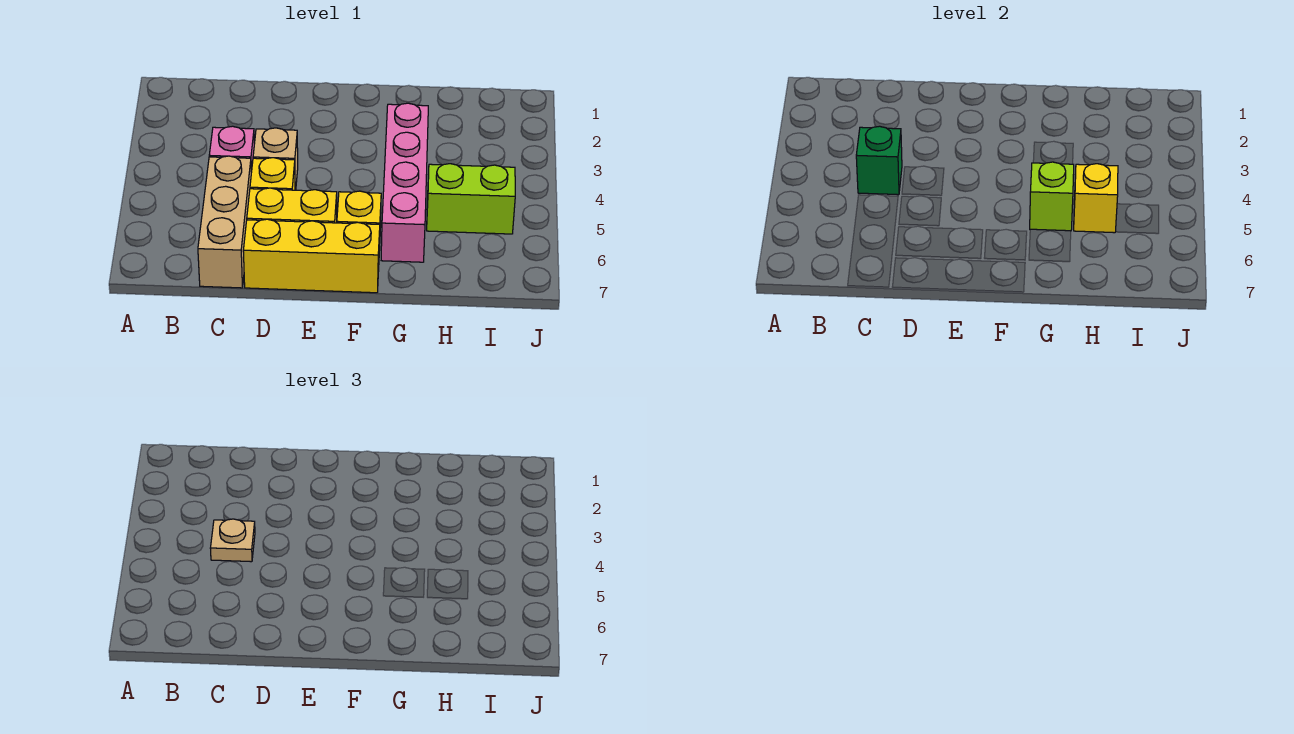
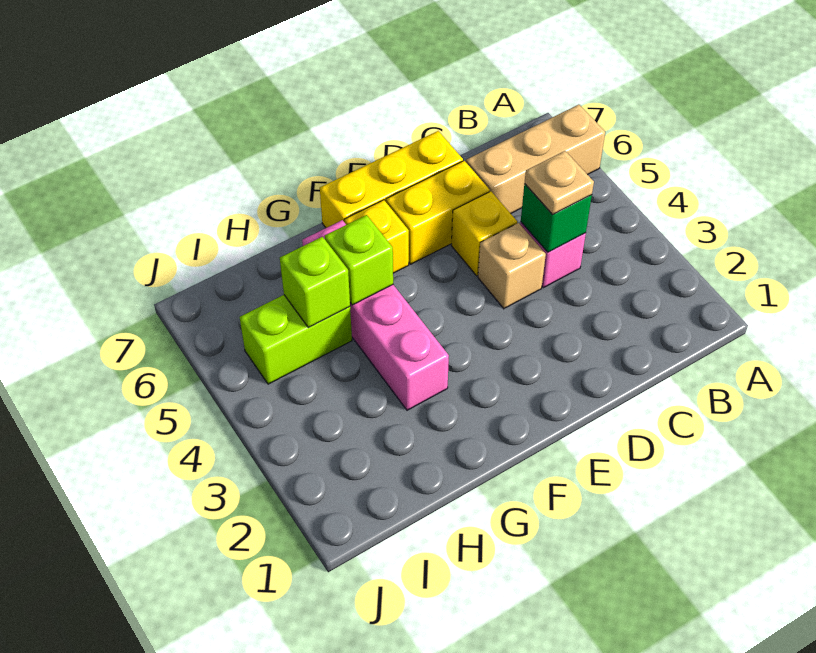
tan brick C5:C7 level 1 -> tan brick A6:C6 level 1
yellow brick H5 level 2 -> lime brick H5 level 2

